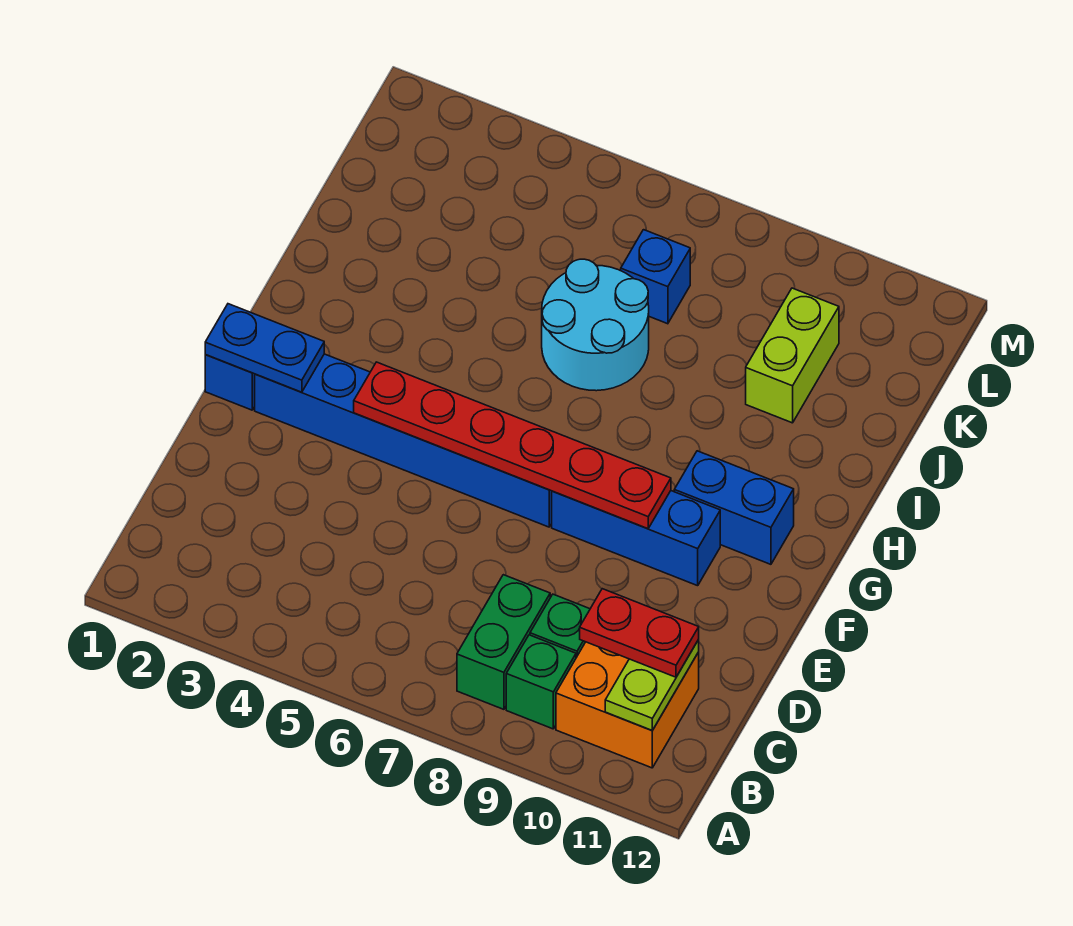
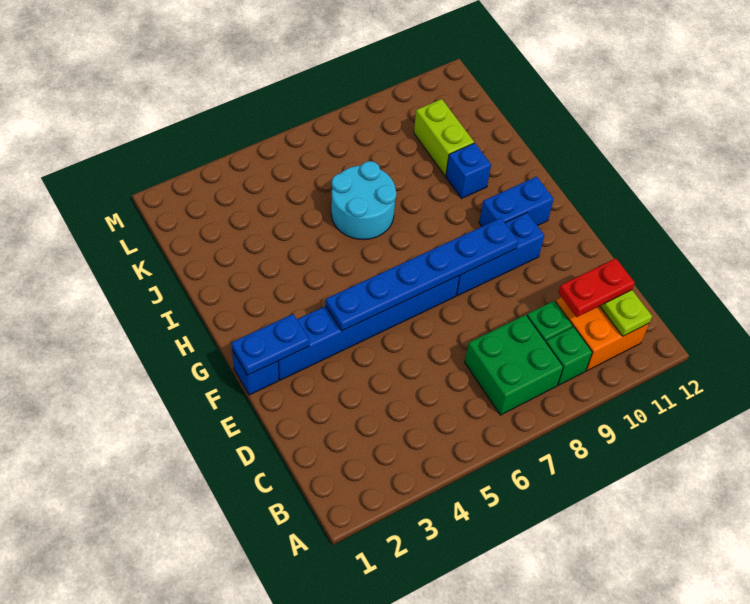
green brick B8:C8 level 1 -> green brick B7:C8 level 1
red plate F4:F9 level 2 -> blue plate F4:F9 level 2
blue brick K7 level 1 -> blue brick I10 level 1

